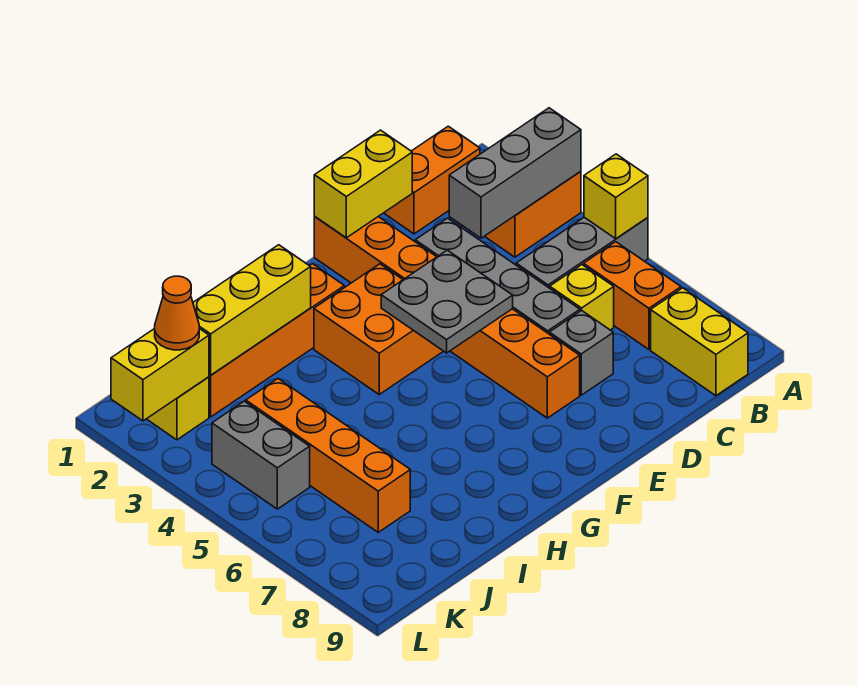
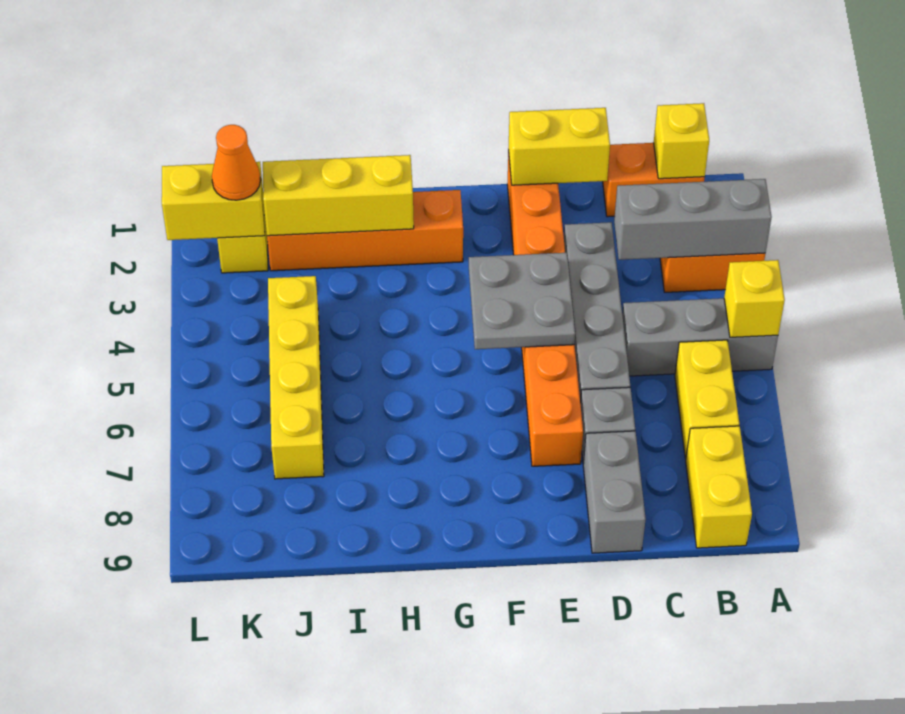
orange brick B6:B7 level 1 -> yellow brick B6:B7 level 1
yellow brick C6 level 1 -> yellow brick B1 level 2
orange brick F3:G4 level 1 -> none
orange brick J4:J7 level 1 -> yellow brick J4:J7 level 1
grey brick K4:K5 level 1 -> grey brick D8:D9 level 1

